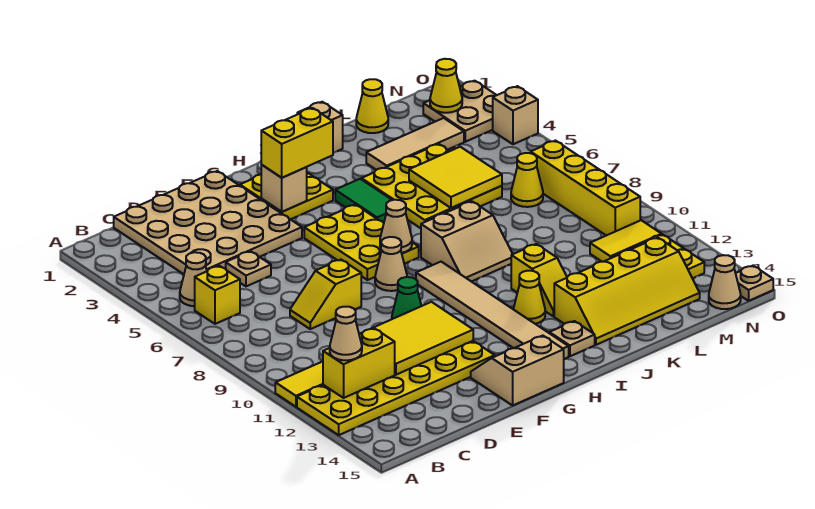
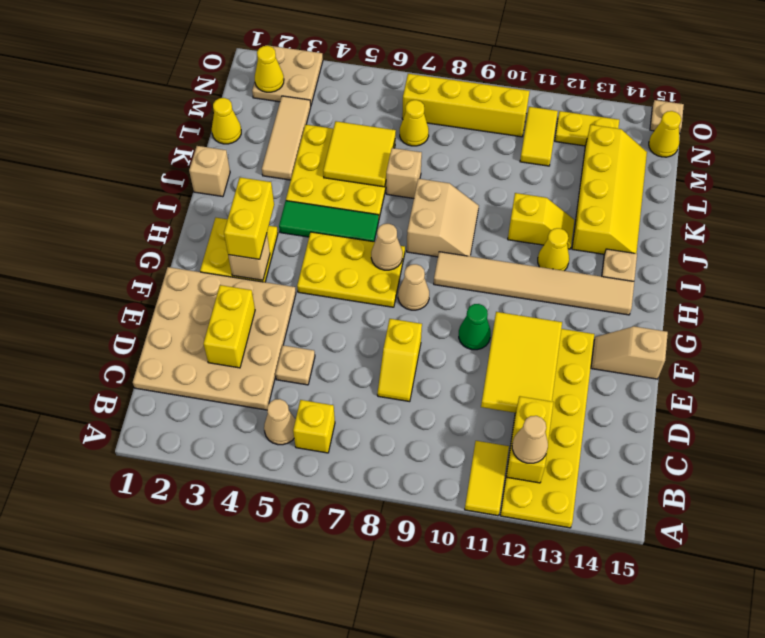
none -> yellow brick D3:E3 level 2
tan slope F14:G15 level 1 top 15 -> tan slope F14:F15 level 1 top 15
green tile I4:I5 level 1 -> green tile I4:I6 level 1
tan cone N15 level 1 -> yellow cone N15 level 1
tan brick O4 level 1 -> tan brick K7 level 1

